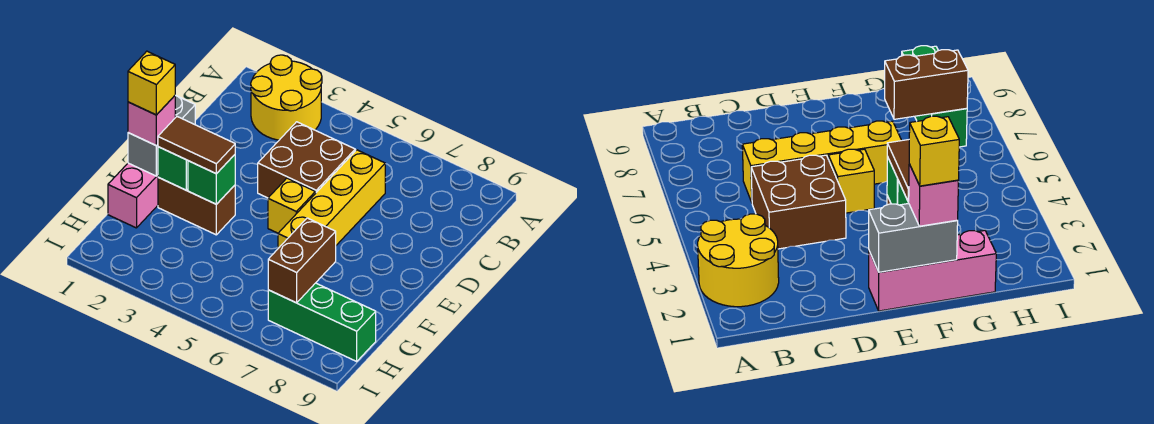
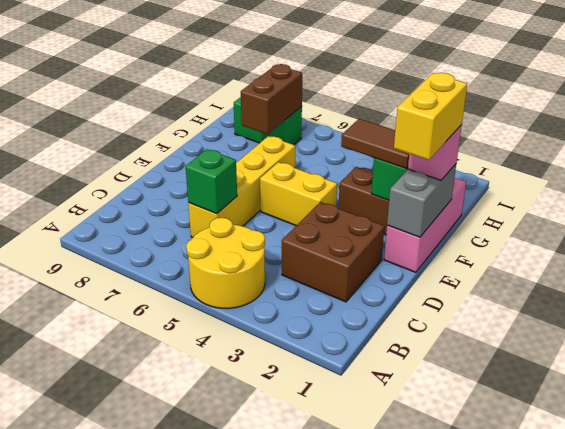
yellow round brick A2:B3 level 1 -> yellow round brick A4:B5 level 1
brown brick C4:D5 level 1 -> brown brick C2:D3 level 1
yellow brick E5 level 1 -> yellow brick E4:E5 level 1
yellow brick F1 level 4 -> yellow brick E1:F1 level 4
green brick F3 level 2 -> green brick C6 level 2
green brick H7:H9 level 1 -> green brick H7:H8 level 1

